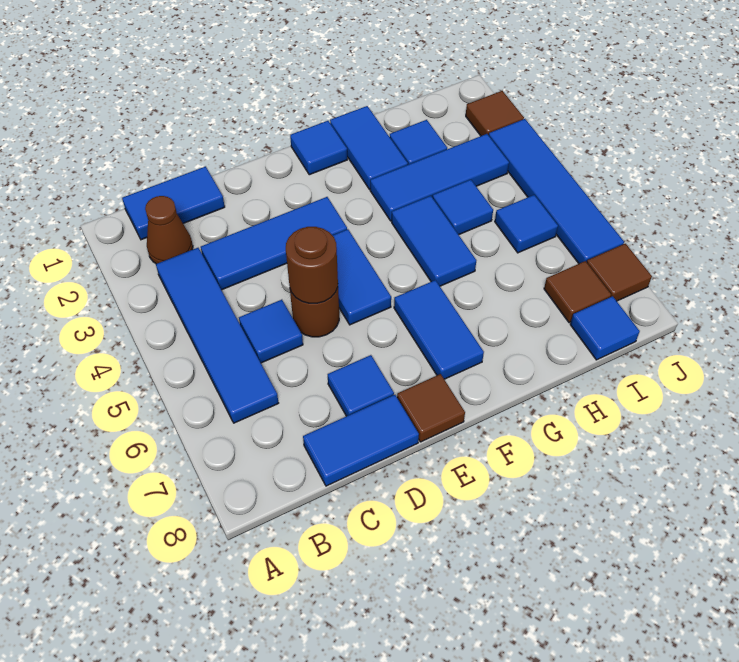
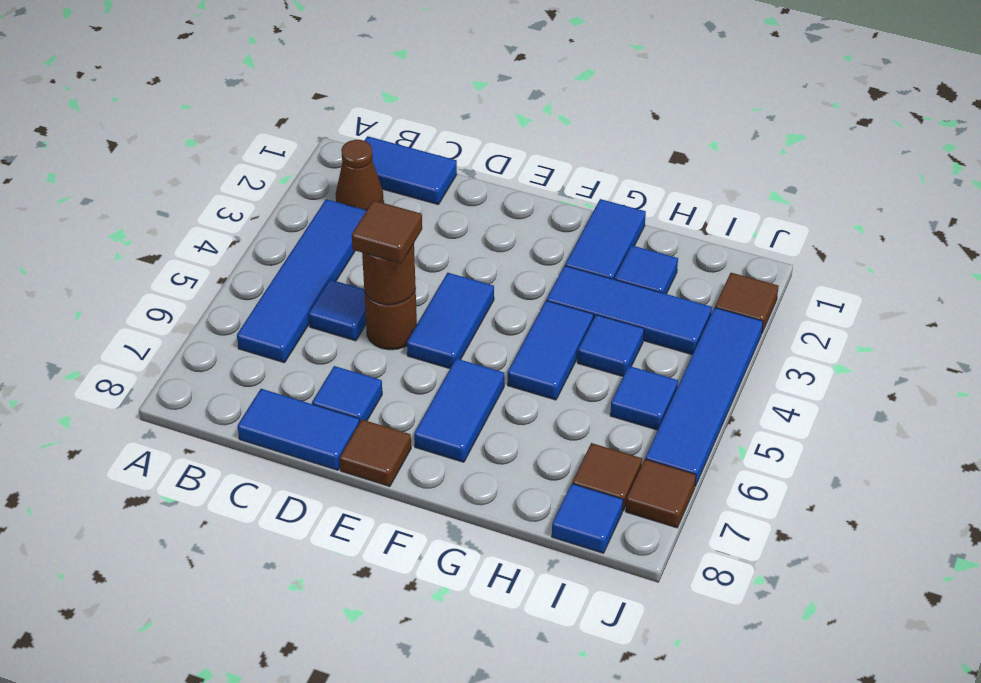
blue tile C3:E3 level 1 -> none
none -> brown tile D5 level 3
blue tile F1 level 1 -> none

